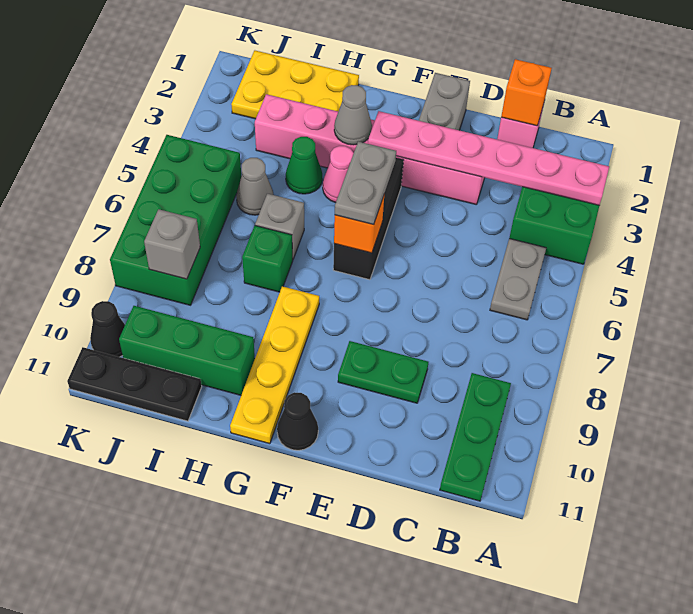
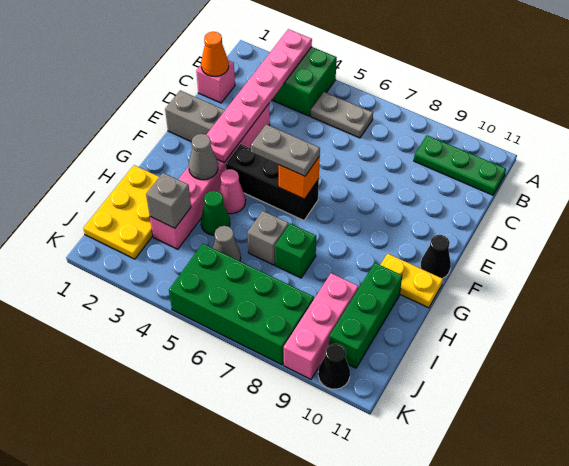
orange brick C1 level 2 -> orange cone C1 level 2
green plate D9:E9 level 1 -> none
yellow plate G8:G11 level 1 -> yellow plate G10:G11 level 1
none -> pink brick I9:K9 level 1
black plate I11:K11 level 1 -> none
grey brick J8 level 2 -> grey brick I3 level 2

